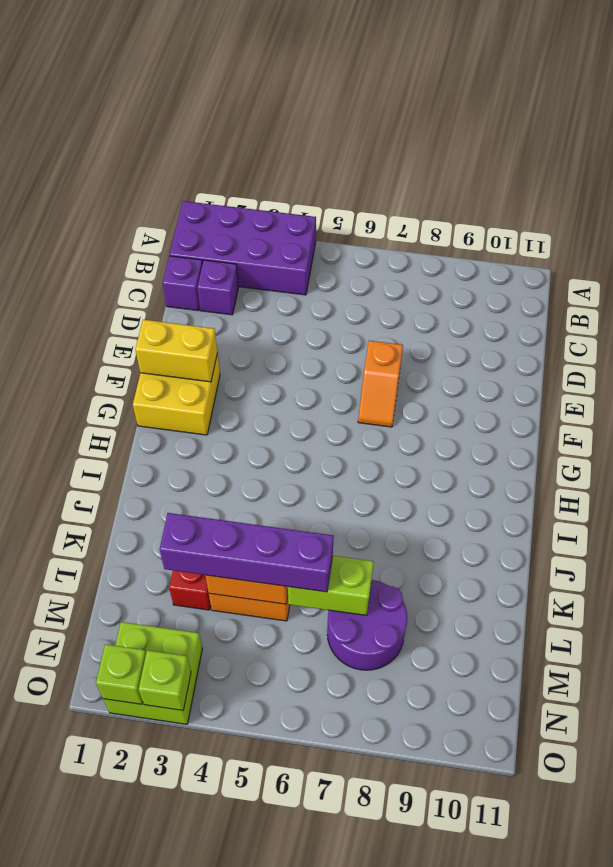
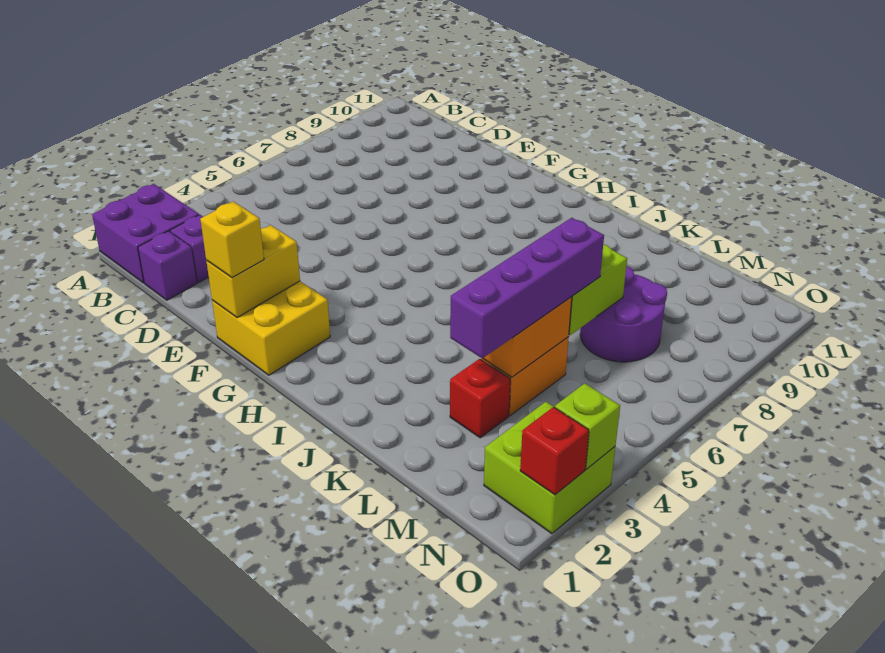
purple brick A1:B4 level 1 -> purple brick A1:B2 level 1
orange slope E7:F7 level 1 top E -> none
none -> yellow brick F1 level 3
lime brick O2 level 2 -> red brick O2 level 2

